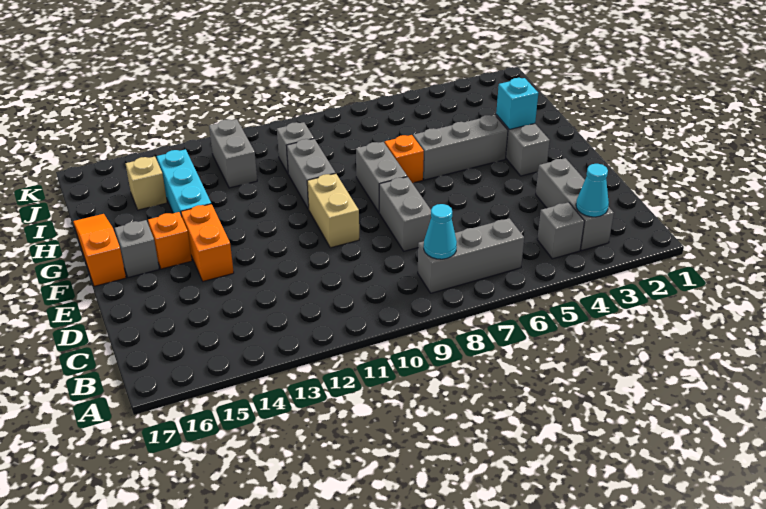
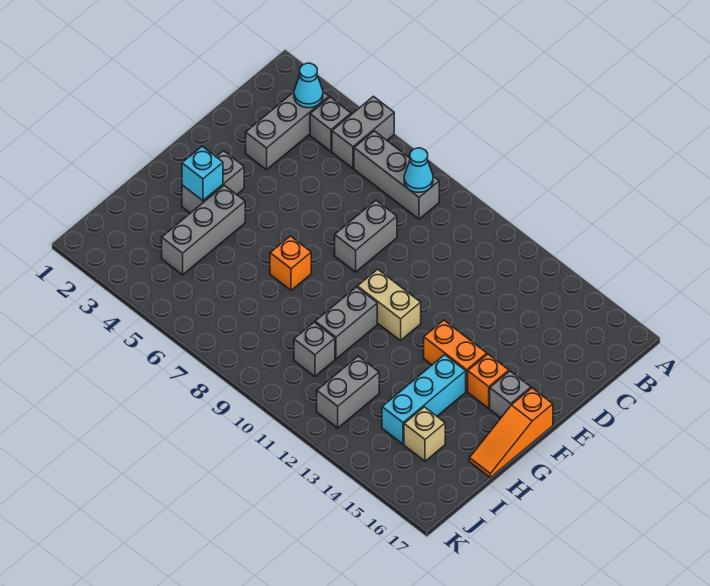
tan brick E10:F10 level 1 -> tan brick F10:F11 level 1
orange brick E14:F14 level 1 -> orange brick F13:F14 level 1
grey brick F8:G8 level 1 -> grey brick A5:B5 level 1
grey brick G4:G6 level 1 -> grey brick G4:I4 level 1

